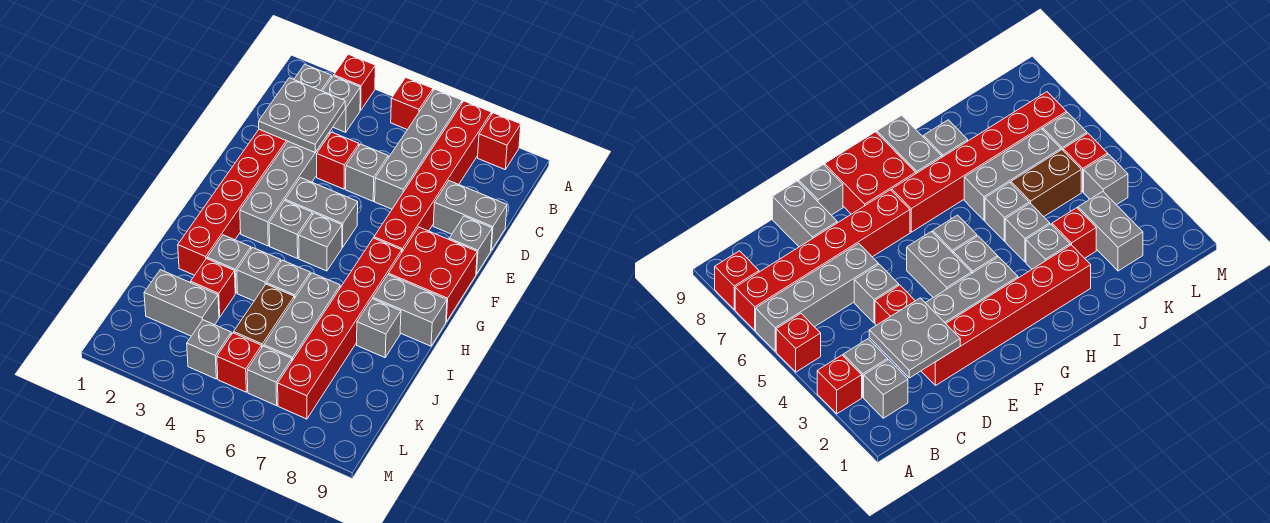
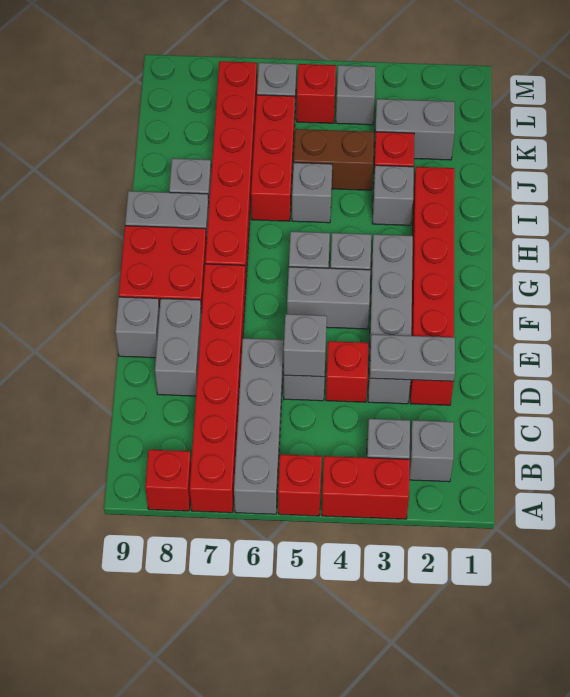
red brick A3 level 1 -> red brick A3:A4 level 1
grey plate C2:D3 level 2 -> grey plate D2:D3 level 2
grey brick D8:D9 level 1 -> grey brick D8:E8 level 1
grey brick I4 level 1 -> grey brick D5 level 2
grey brick I6:K6 level 1 -> red brick I6:K6 level 1
brown brick J5:K5 level 1 -> brown brick J4:J5 level 1

